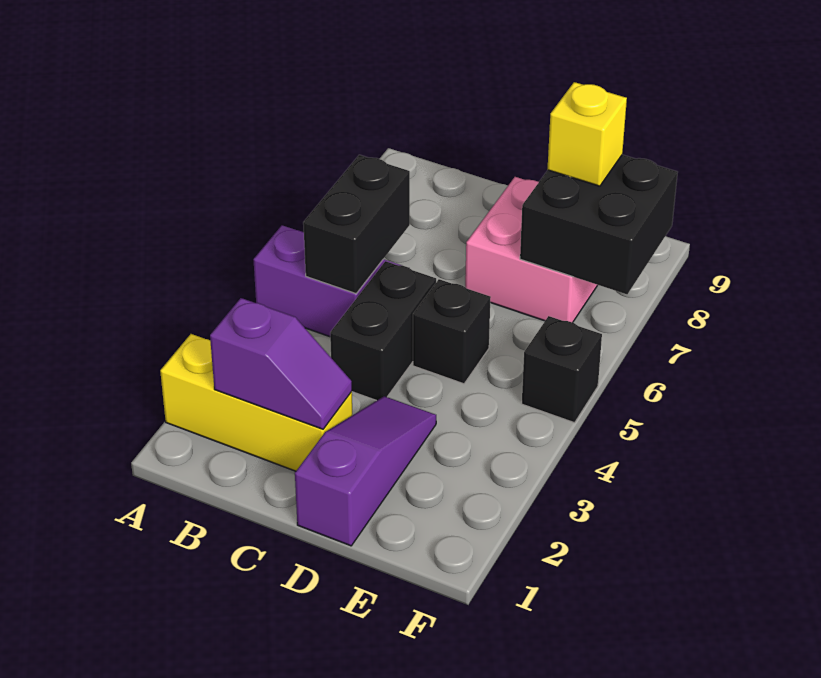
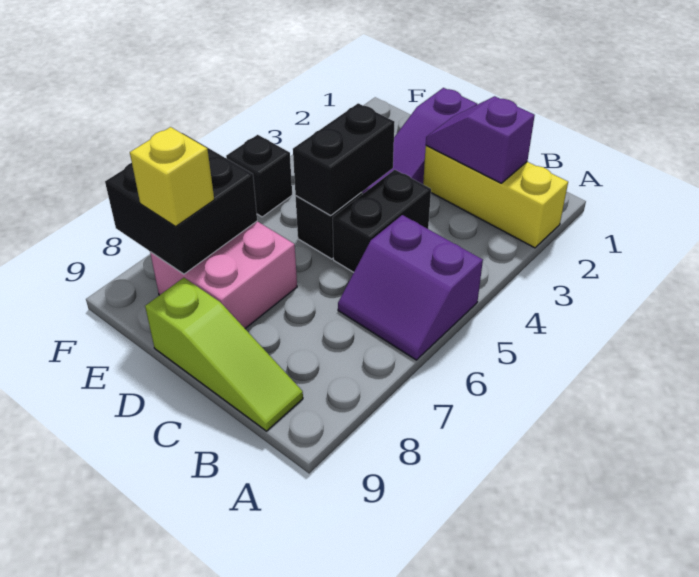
black brick B5:B6 level 2 -> black brick D4:D5 level 2
none -> lime slope B9:D9 level 1 top D

